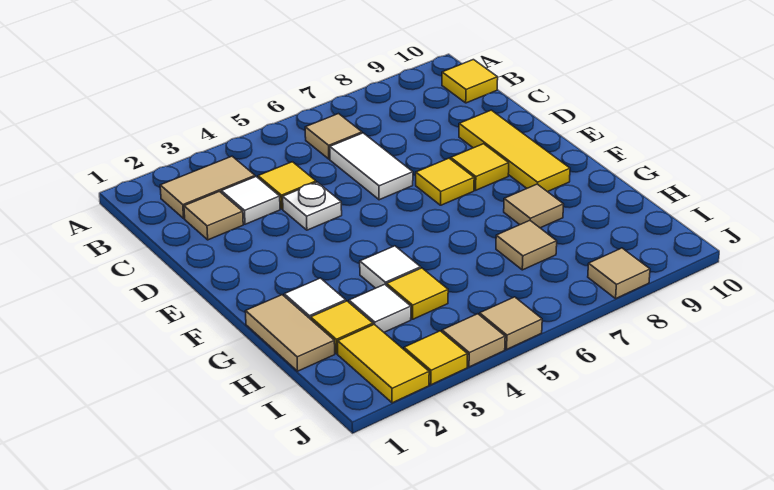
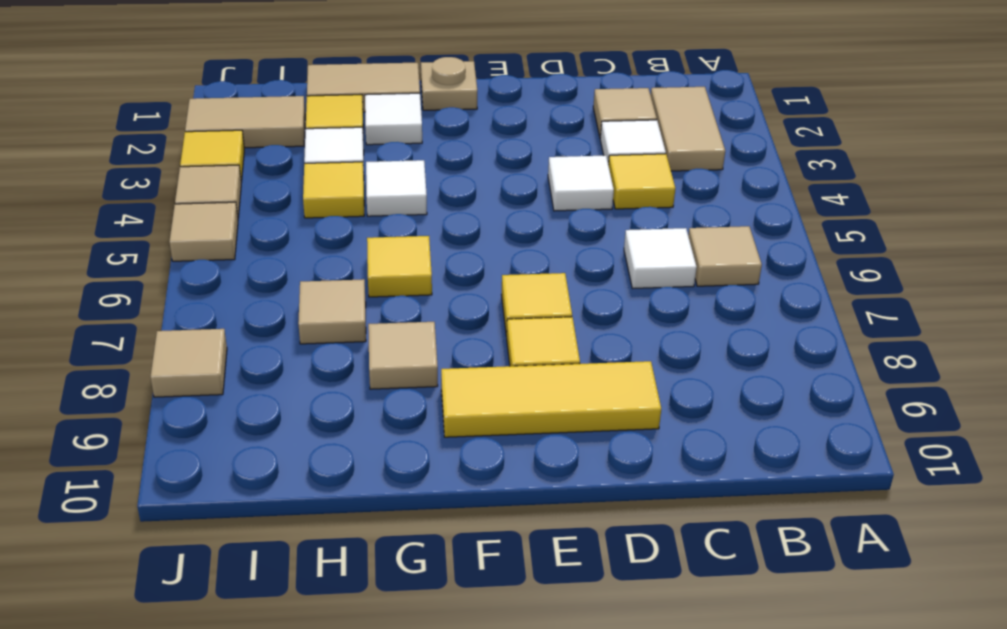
yellow tile B10 level 1 -> yellow tile G6 level 1
white tile C6:D6 level 1 -> white tile C6 level 1
white plate D4 level 1 -> white tile D4 level 1
none -> tan plate F1 level 1
yellow tile I2:J2 level 1 -> tan tile I2:J2 level 1

